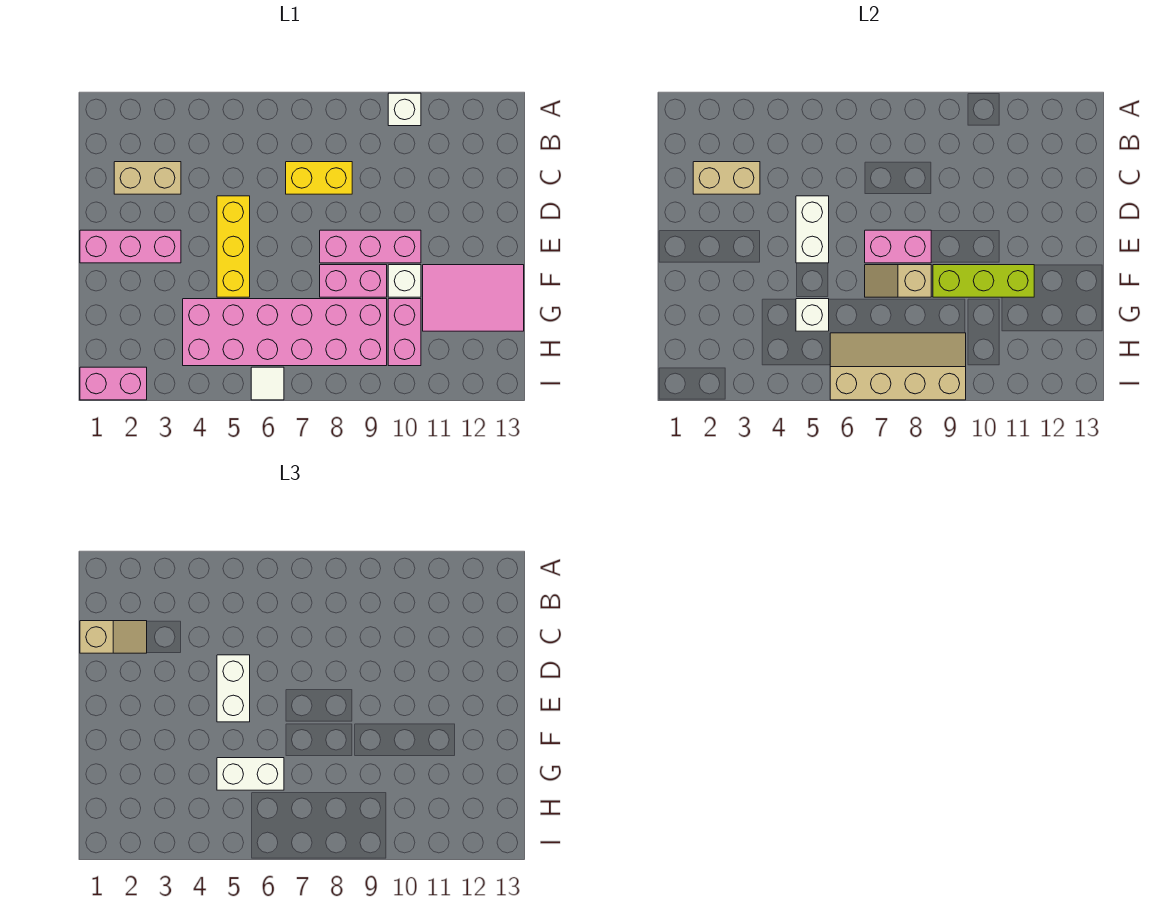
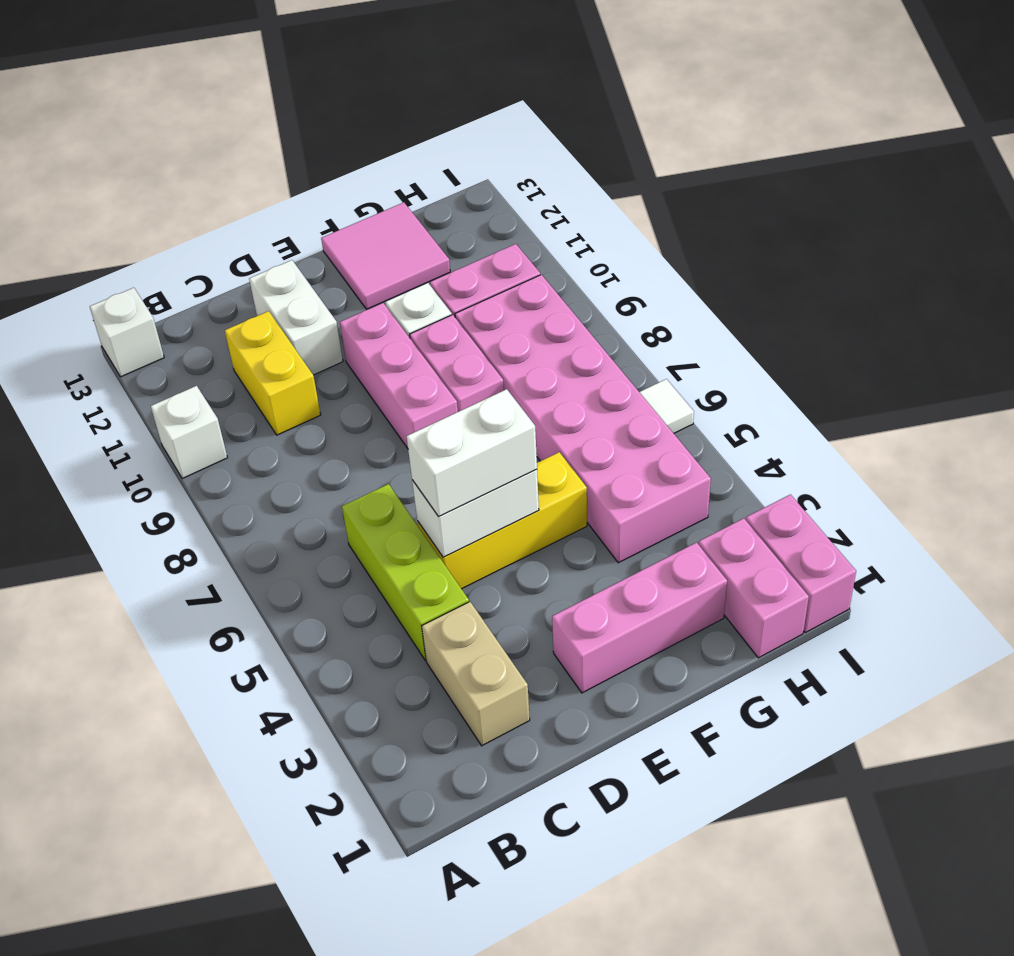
tan slope C1:C2 level 3 top 1 -> none
tan brick C2:C3 level 2 -> none
yellow brick C7:C8 level 1 -> yellow brick C10:C11 level 1
pink brick E1:E3 level 1 -> pink brick E2:G2 level 1
pink brick E7:E8 level 2 -> pink brick H1:H2 level 1
tan slope F7:F8 level 2 top 8 -> none
lime brick F9:F11 level 2 -> lime brick C4:C6 level 1
pink tile F11:G13 level 1 -> pink tile F12:G13 level 1
white brick G5 level 2 -> white brick A13 level 1
white brick G5:G6 level 3 -> white brick D11:D12 level 1
tan slope H6:I9 level 2 top I -> none

